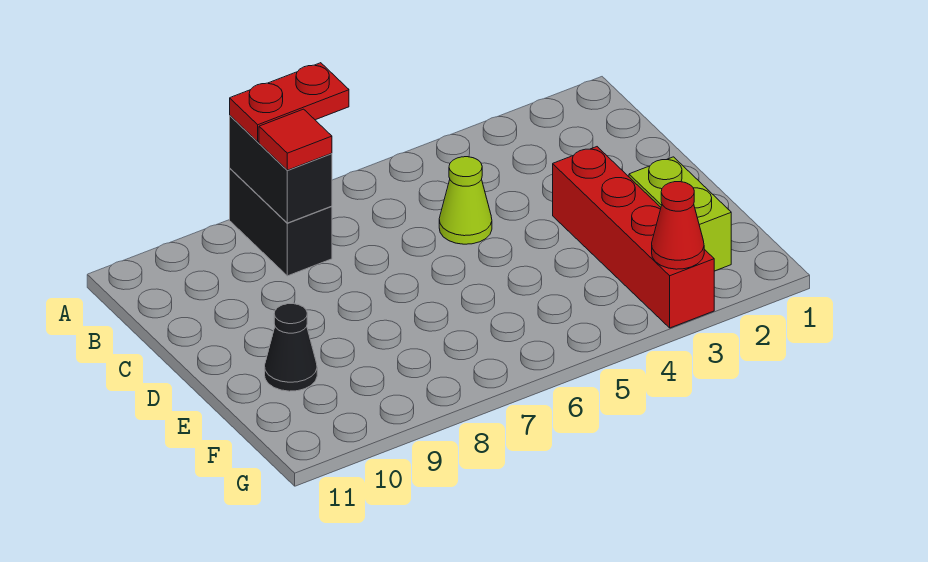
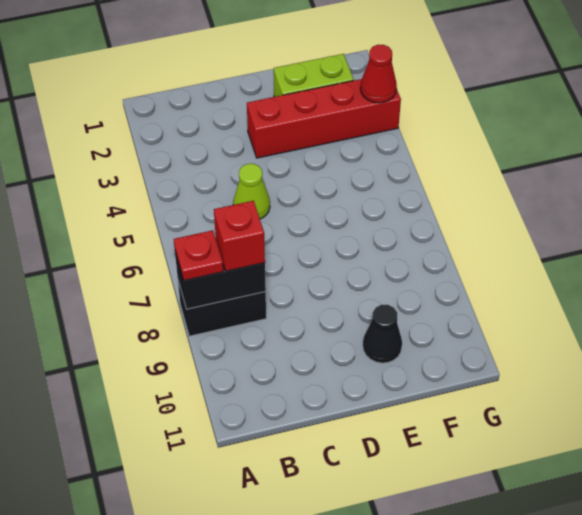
red plate A7:A8 level 3 -> red plate A8 level 3
red tile B8 level 3 -> red brick B8 level 3

